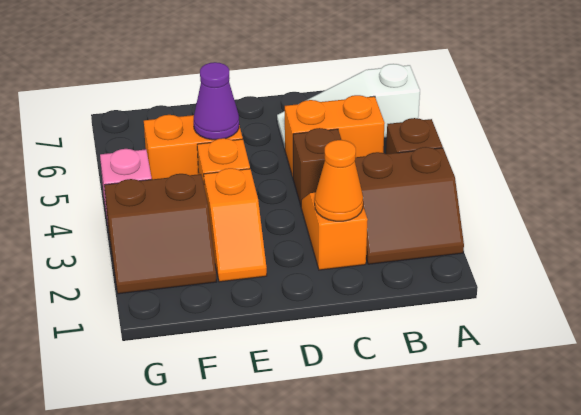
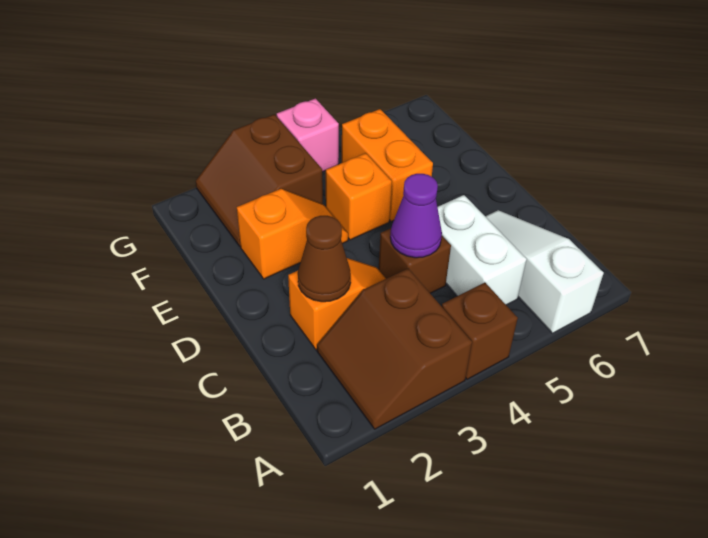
orange brick B5:C5 level 1 -> white brick B5:C5 level 1
orange cone C2 level 2 -> brown cone C2 level 2
orange slope E2:E3 level 1 top 3 -> orange slope E2:E3 level 1 top 2
purple cone E5 level 2 -> purple cone C4 level 2

